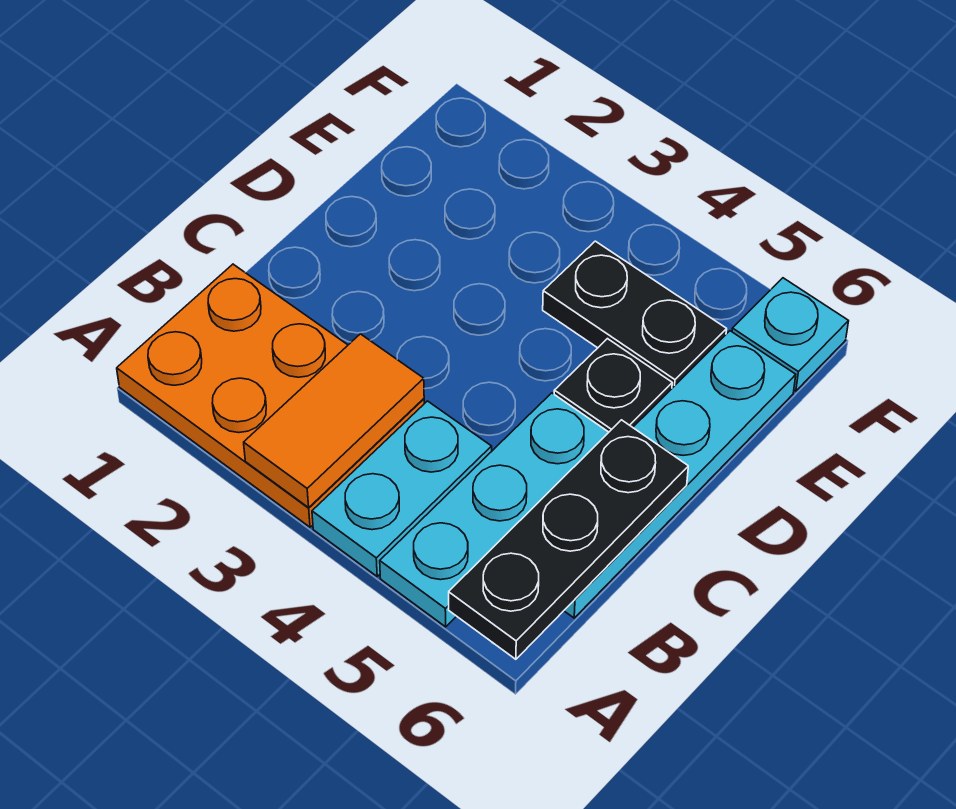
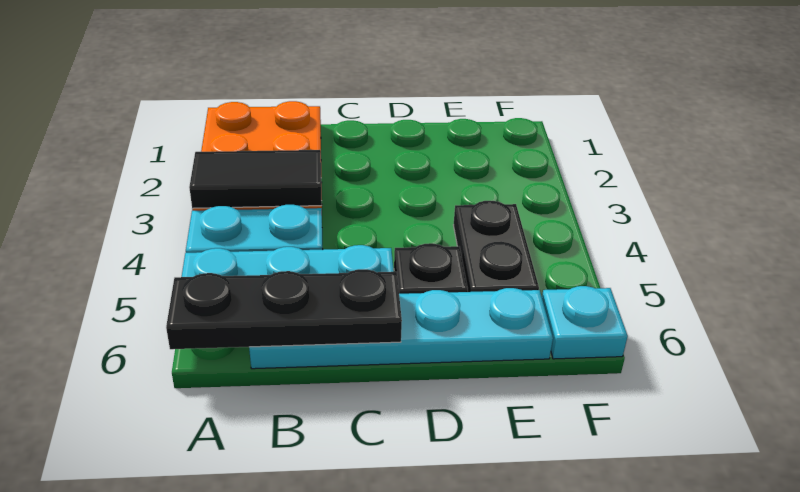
orange tile A3:B3 level 2 -> black tile A3:B3 level 2

